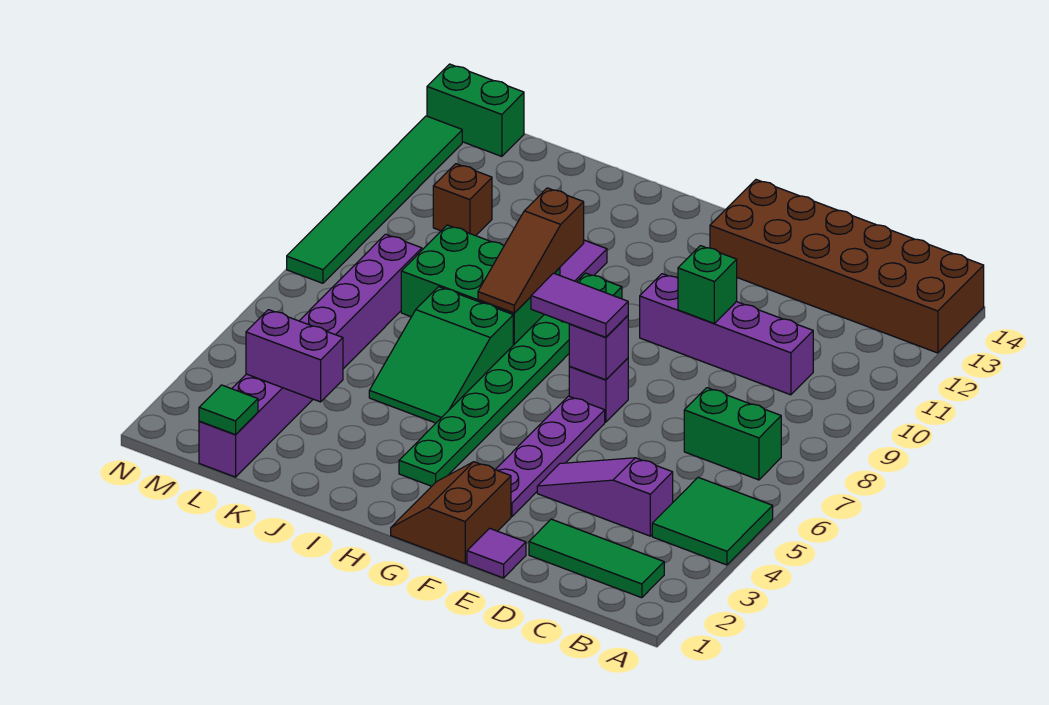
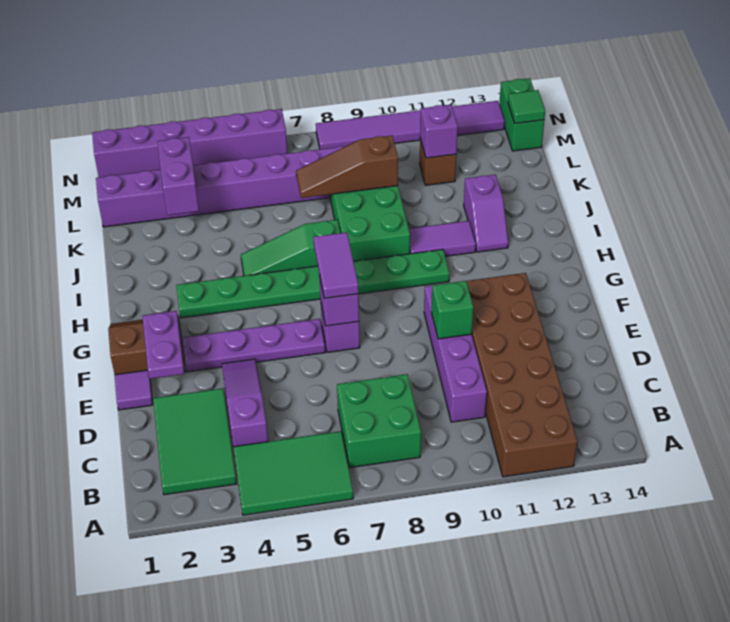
green tile A4:B5 level 1 -> green tile A4:B6 level 1
brown brick A13:F14 level 1 -> brown brick A11:F12 level 1
green tile B2:D2 level 1 -> green tile B2:D3 level 1
green brick B7:C7 level 1 -> green brick B7:C8 level 1
none -> purple plate E2:F2 level 2
green slope I5:J7 level 1 top 7 -> green slope I5:I7 level 1 top 7
brown slope I8:I10 level 2 top 10 -> brown slope K7:K9 level 2 top 9
none -> purple slope I12:J12 level 1 top J
green tile L1 level 2 -> green tile M14 level 2
none -> purple brick L11 level 2
none -> purple brick N1:N6 level 1
green tile N8:N13 level 1 -> purple tile N8:N13 level 1

